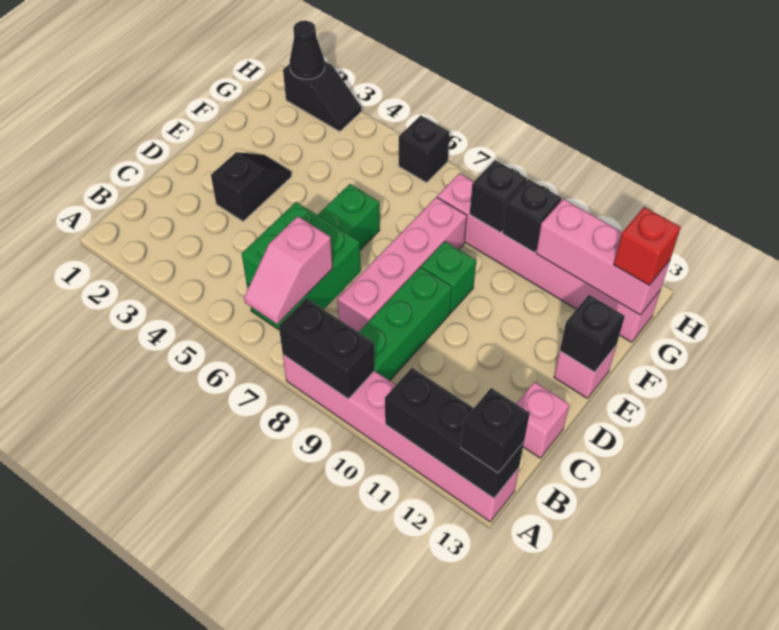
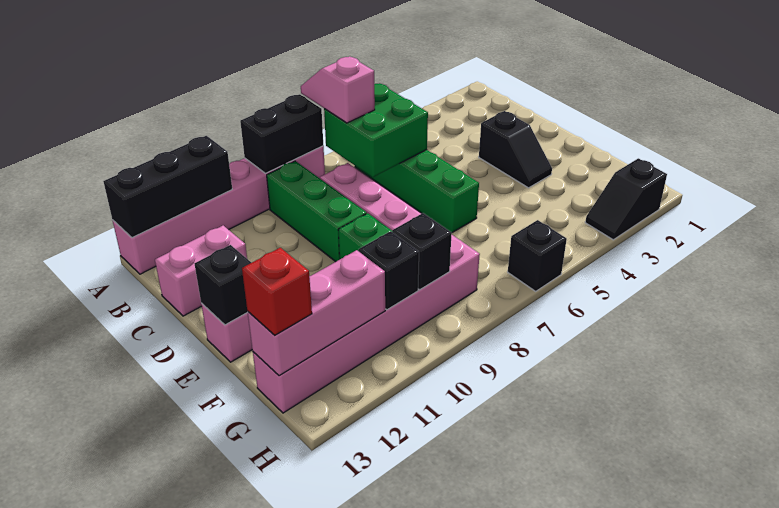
black brick A13 level 3 -> none
pink brick C13 level 1 -> pink brick C12:C13 level 1
black cone H2 level 2 -> none

